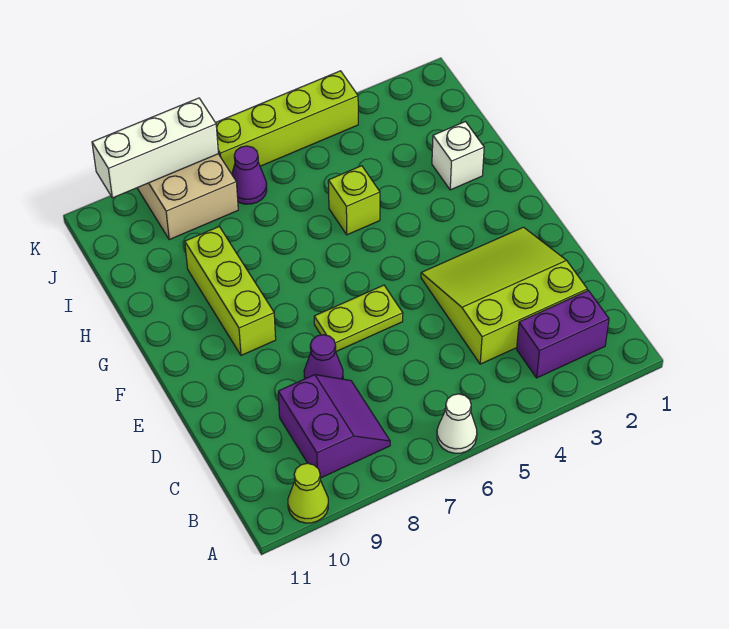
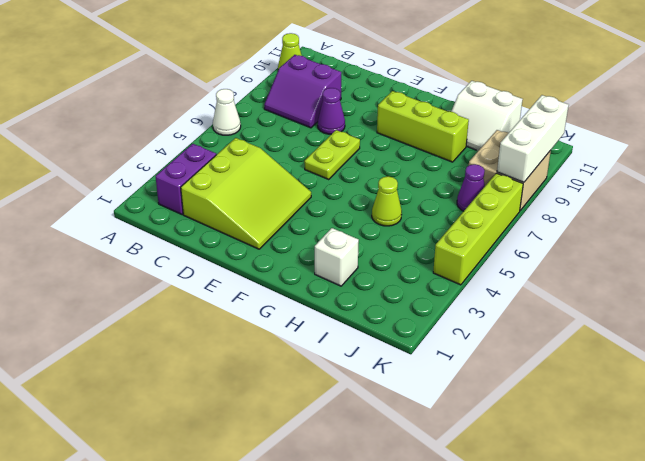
lime brick H5 level 1 -> lime cone H5 level 1
none -> white slope H10:I11 level 1 top 11

